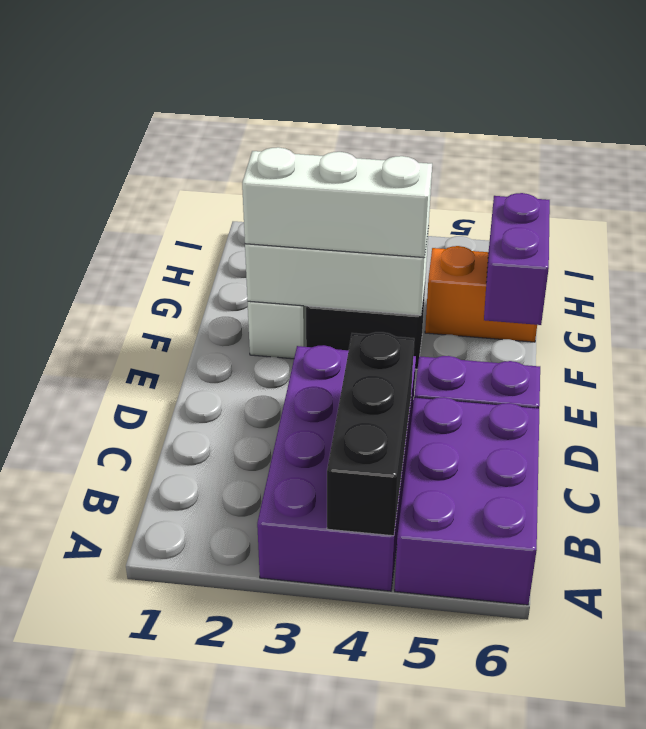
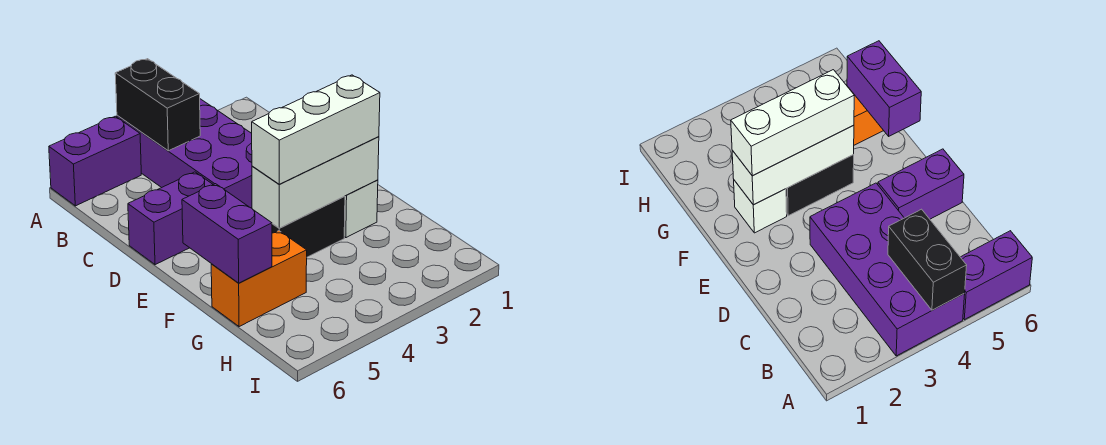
black brick A4:C4 level 2 -> black brick A4:B4 level 2
purple brick A5:C6 level 1 -> purple brick A5:A6 level 1

